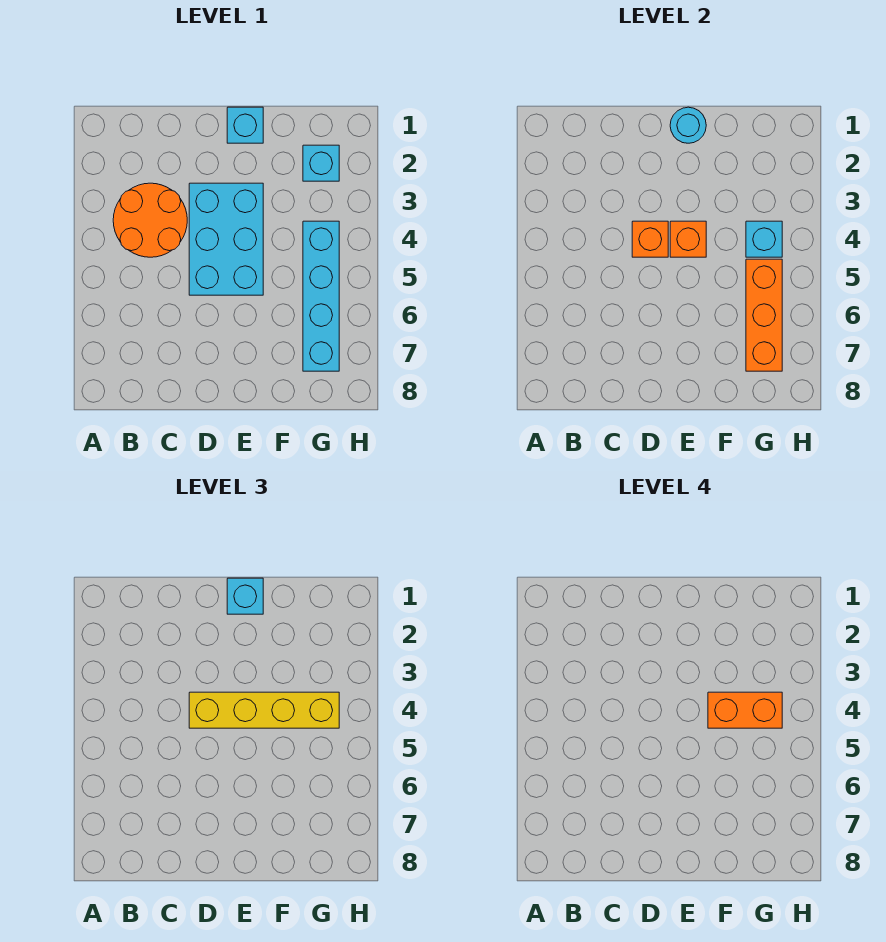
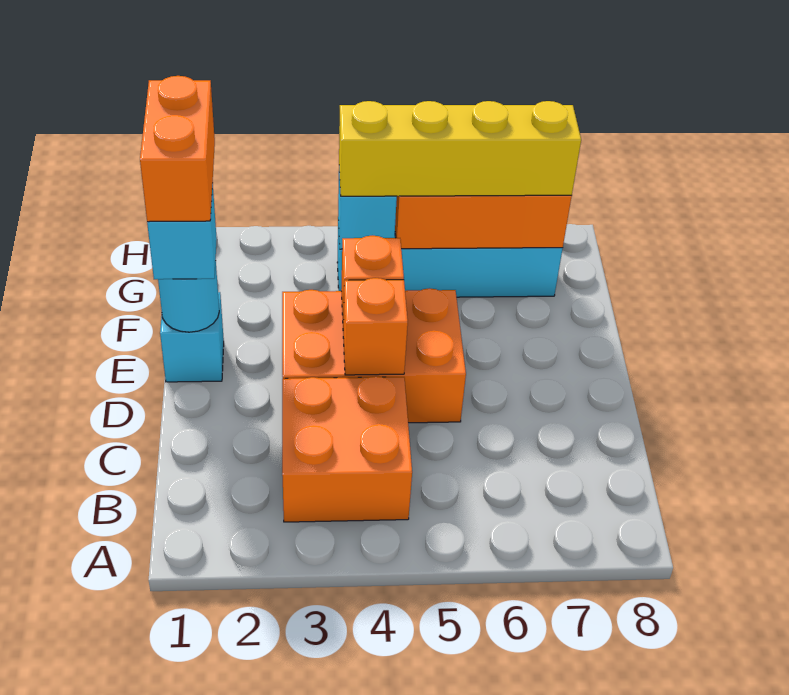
orange round brick B3:C4 level 1 -> orange brick B3:C4 level 1
cyan brick D3:E5 level 1 -> orange brick D3:E5 level 1
yellow brick D4:G4 level 3 -> yellow brick G4:G7 level 3
orange brick F4:G4 level 4 -> orange brick E1:F1 level 4
cyan brick G2 level 1 -> none

